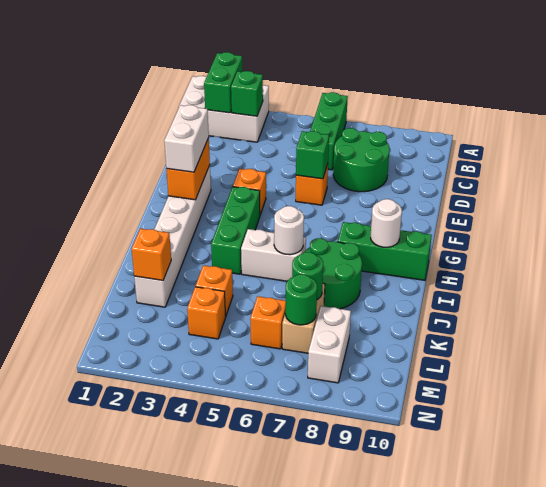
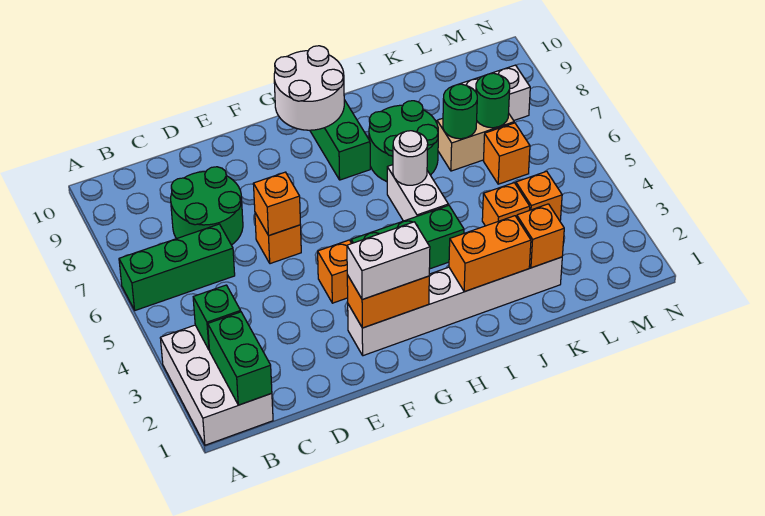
green brick A2:B2 level 2 -> green brick B1:B2 level 2
green brick E6 level 2 -> orange brick E6 level 2
white round brick H9 level 2 -> white round brick G9:H10 level 2
none -> orange brick I2:J2 level 2

